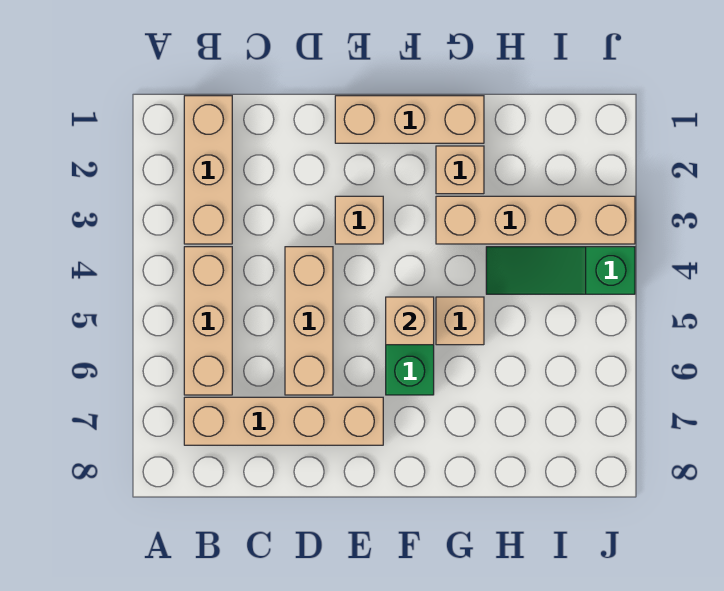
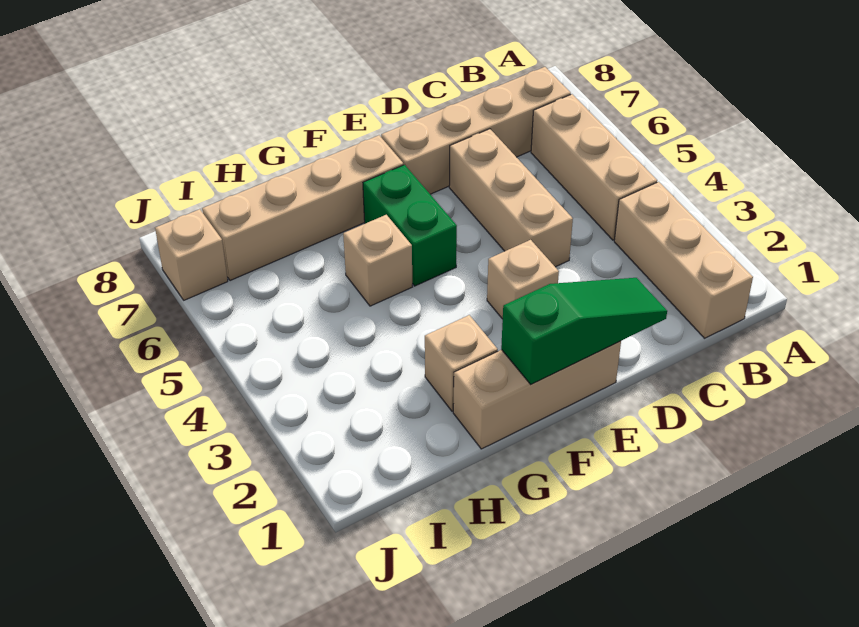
tan brick F5 level 2 -> tan brick J7 level 1
tan brick G3:J3 level 1 -> tan brick F7:I7 level 1
green slope H4:J4 level 1 top J -> green slope D1:F1 level 2 top F

